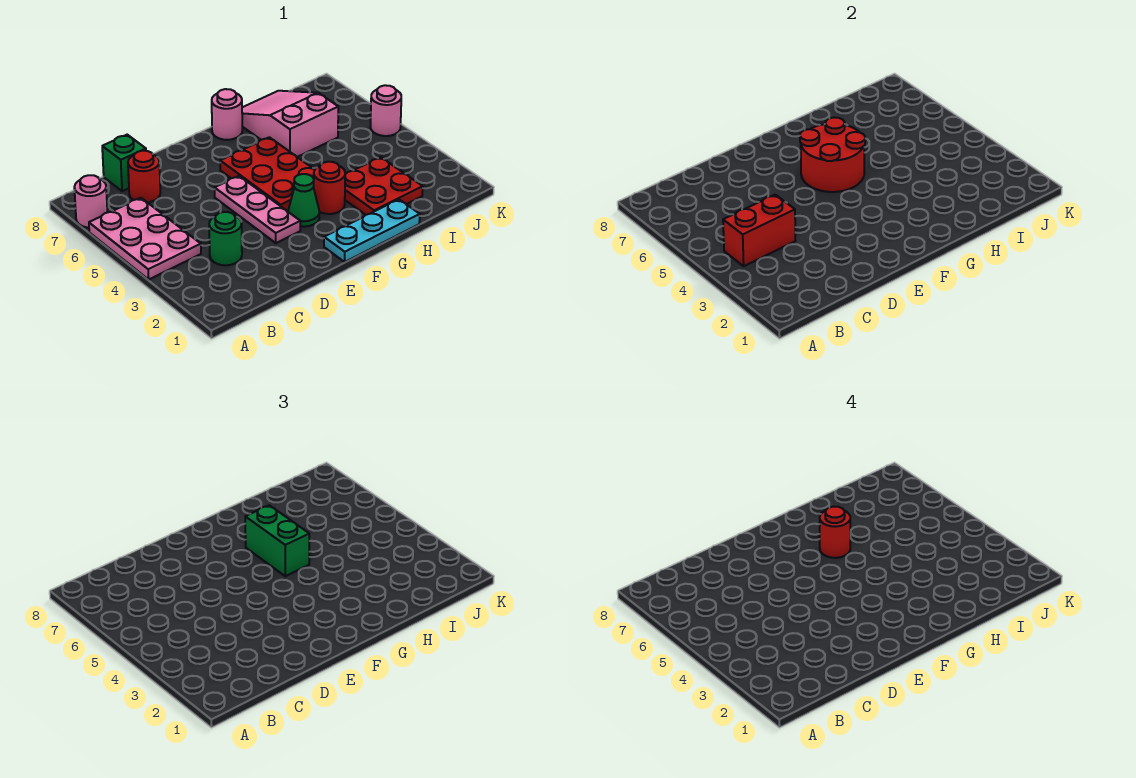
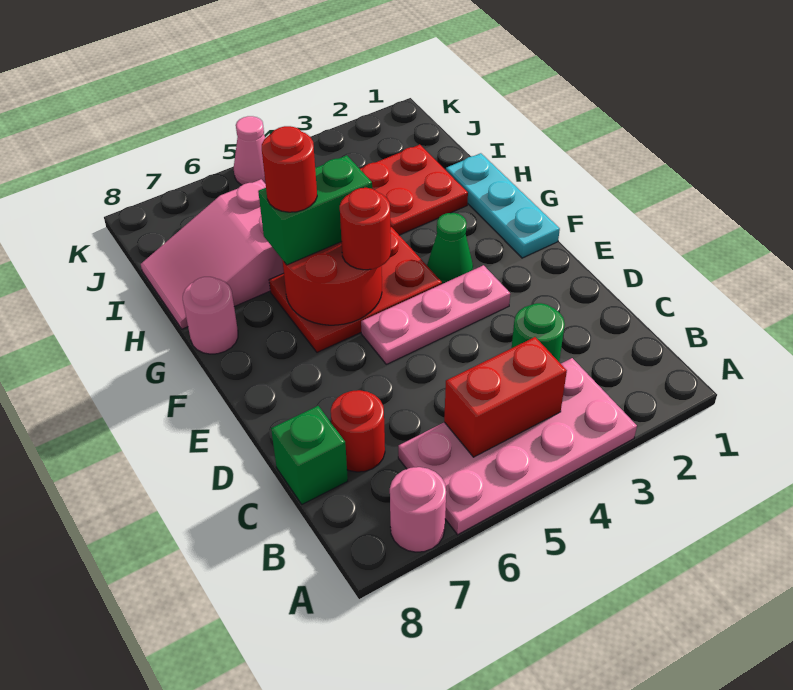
pink plate A4:B6 level 1 -> pink plate A3:B6 level 1
red brick B4:C4 level 2 -> red brick B4:B5 level 2
red round brick G3 level 1 -> red round brick F5 level 3
pink round brick K5 level 1 -> pink cone K5 level 1

